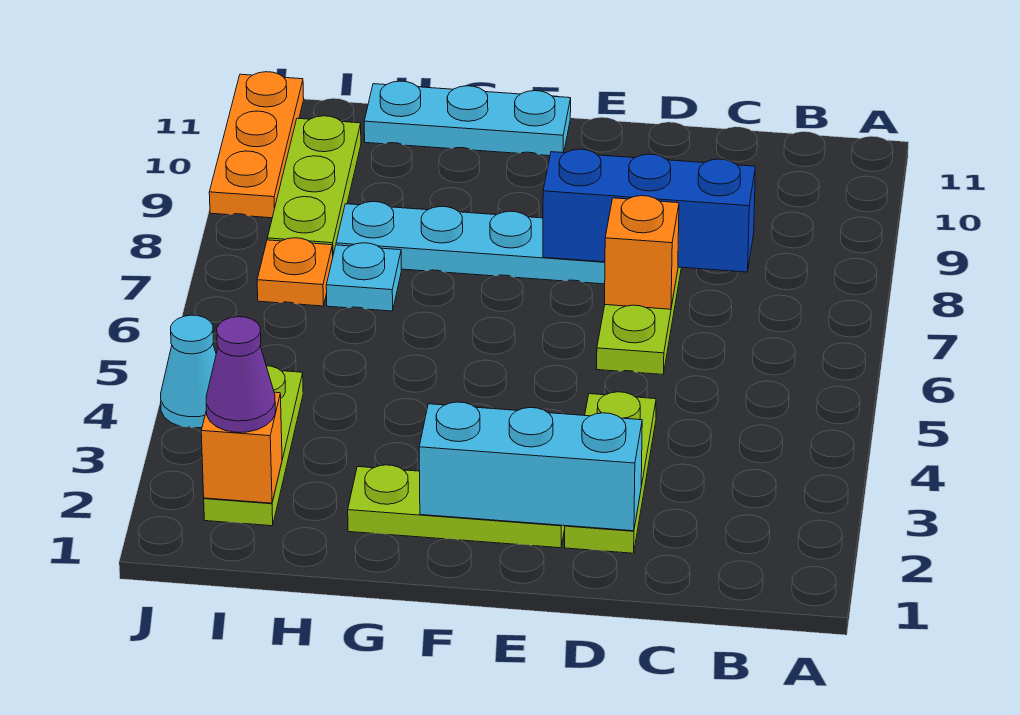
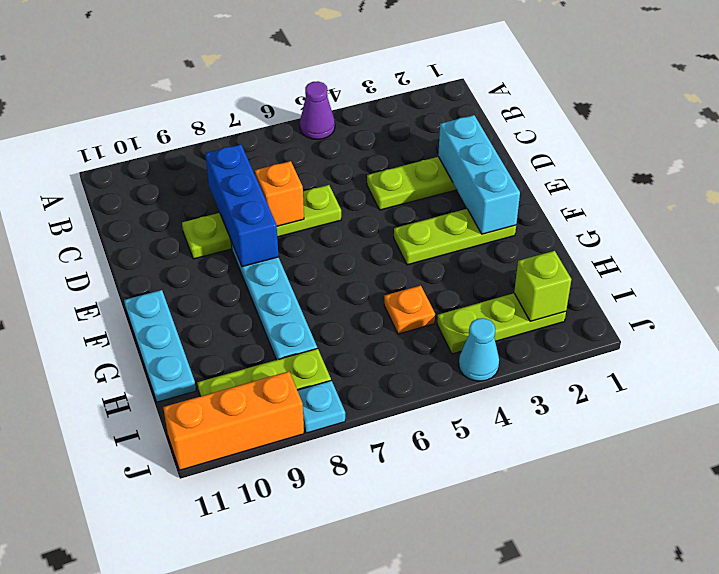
lime plate E2:G2 level 1 -> lime plate F2:F4 level 1
cyan plate H7 level 1 -> cyan plate J8 level 1
orange brick I2 level 2 -> lime brick I2 level 2
purple cone I2 level 3 -> purple cone A5 level 1
orange plate I7 level 1 -> orange plate H5 level 1
orange plate J9:J11 level 1 -> orange brick J9:J11 level 1

